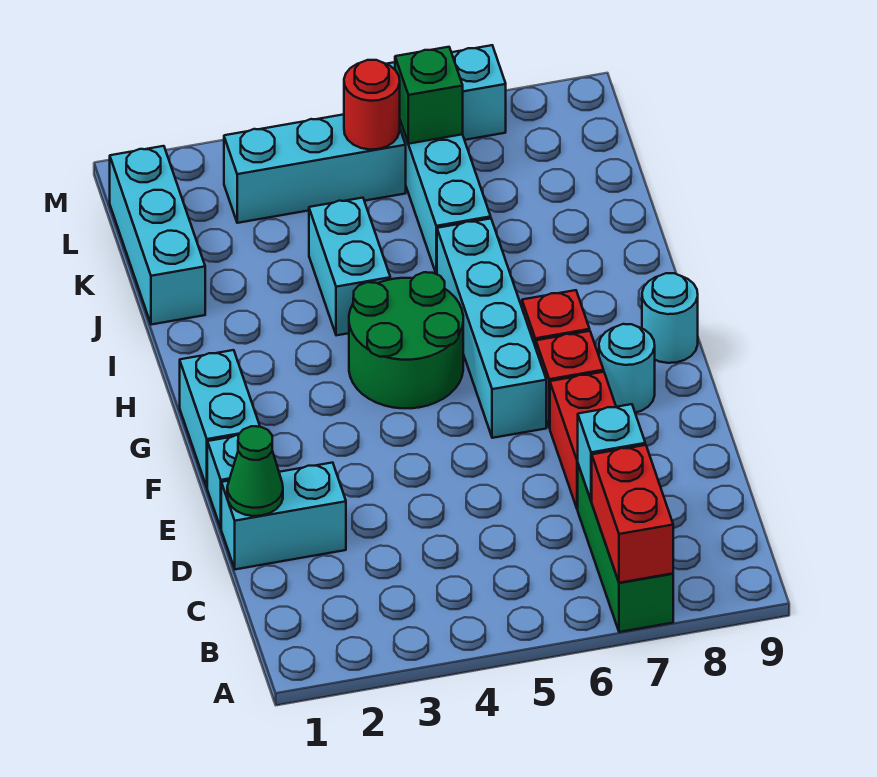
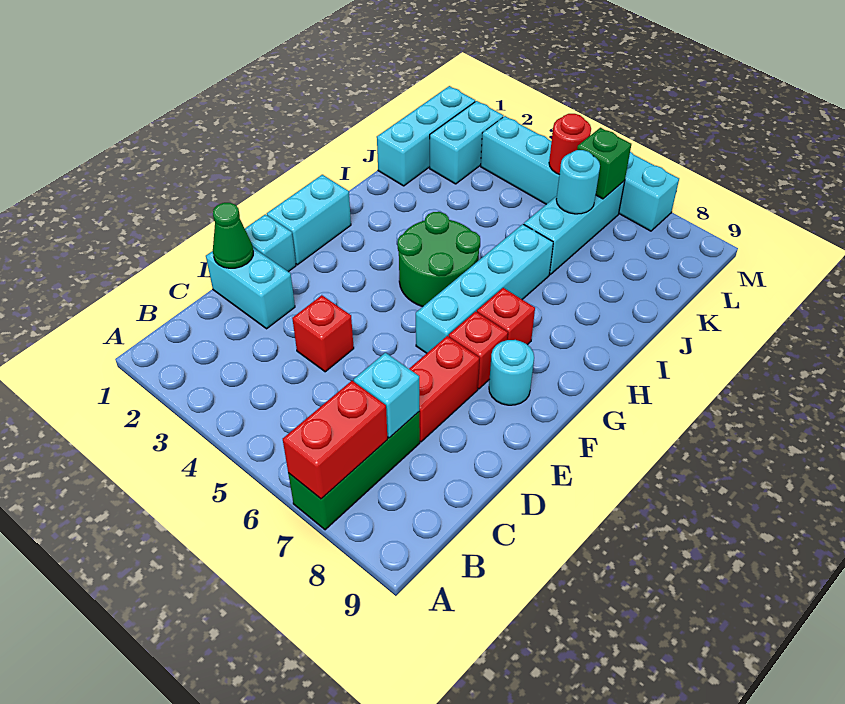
none -> red brick D4 level 1
cyan round brick G9 level 1 -> cyan round brick K6 level 2
cyan brick I4:J4 level 1 -> cyan brick K2:L2 level 1

